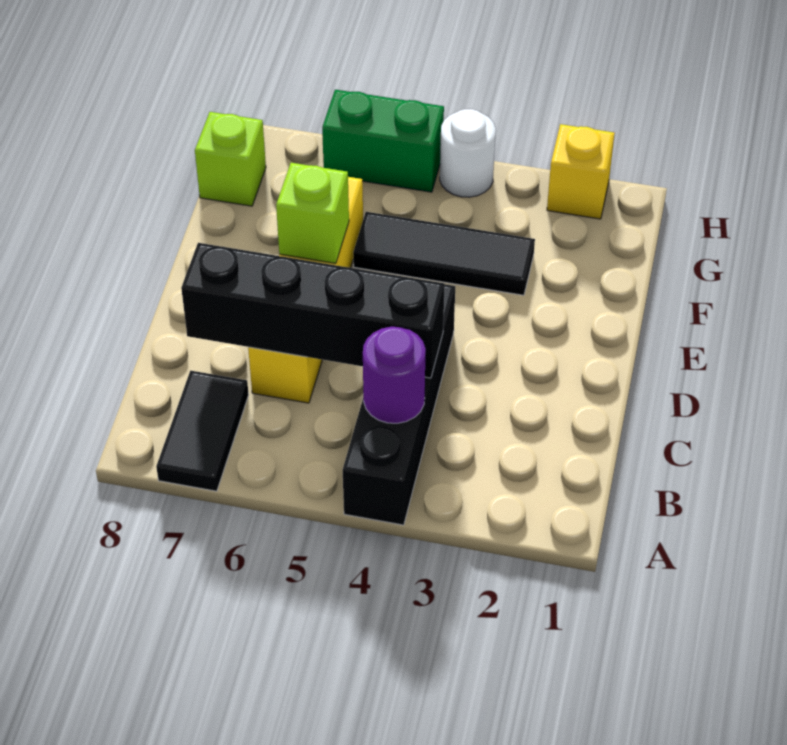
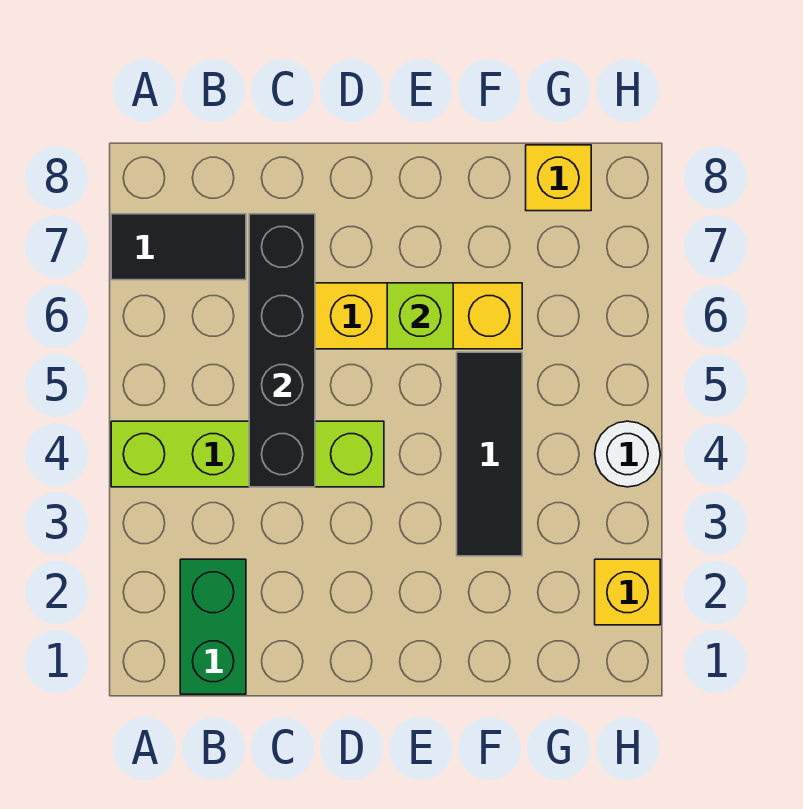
black brick A4:D4 level 1 -> lime brick A4:D4 level 1
purple round brick B4 level 2 -> none
lime brick G8 level 1 -> yellow brick G8 level 1
green brick H5:H6 level 1 -> green brick B1:B2 level 1

